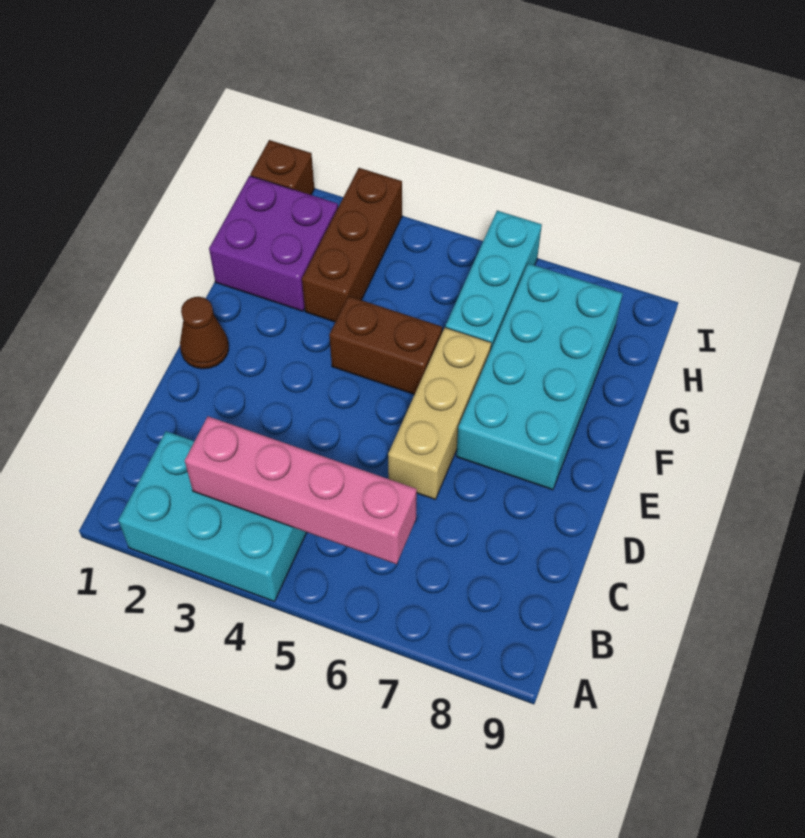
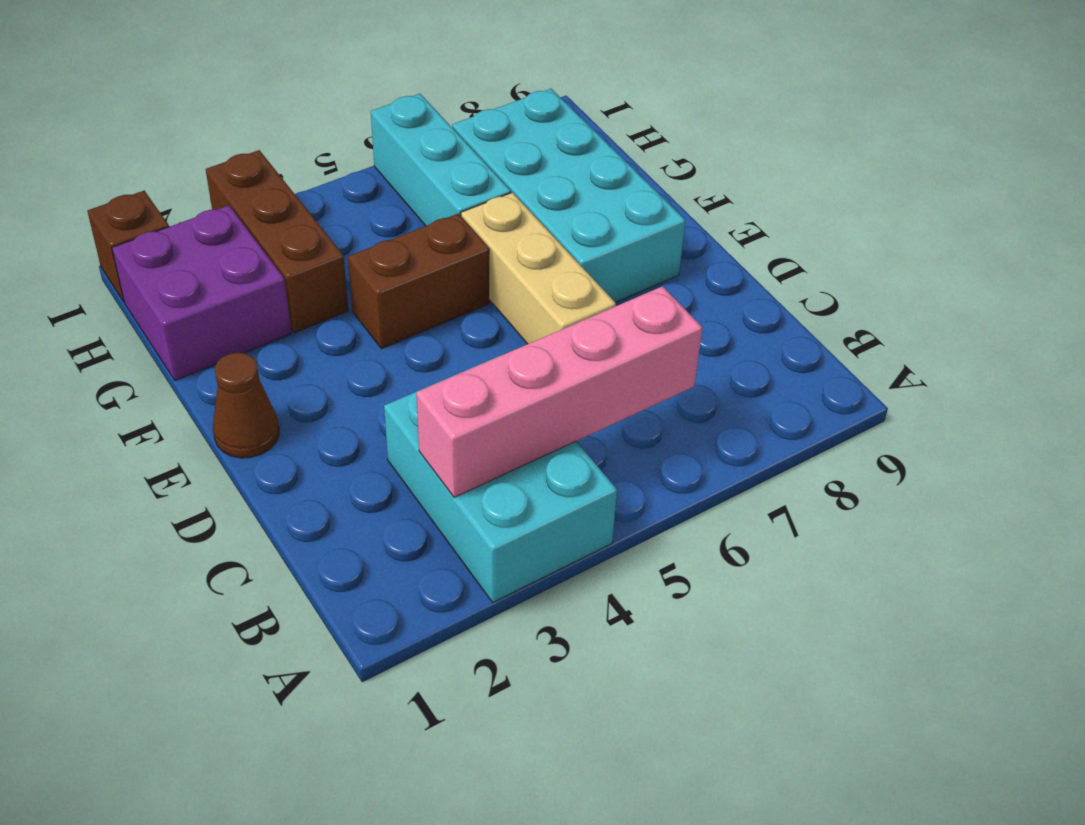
cyan brick A2:B4 level 1 -> cyan brick A3:C4 level 1

